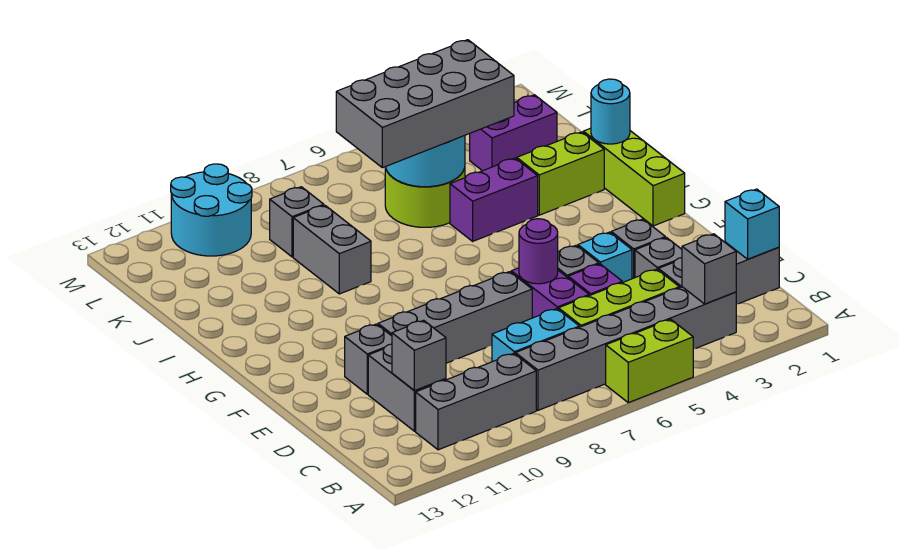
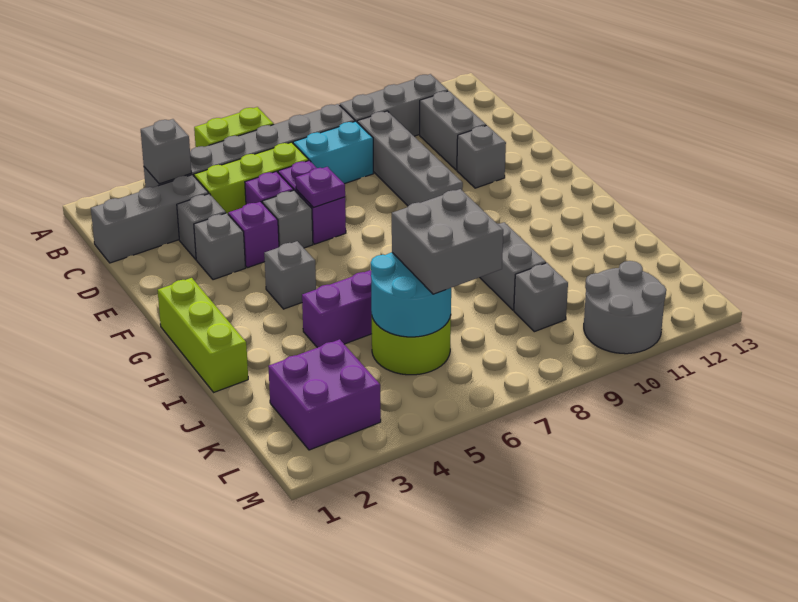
cyan brick C1 level 2 -> none
grey brick C11 level 2 -> grey brick G4 level 1
cyan brick E4 level 1 -> purple brick E4 level 1
purple round brick E6 level 2 -> purple plate E6 level 2
grey brick E7:E10 level 1 -> grey brick C9:F9 level 1
cyan round brick I1 level 2 -> none
lime brick I2:I3 level 1 -> none
grey brick J4:K7 level 3 -> grey brick J6:K7 level 3
purple brick K2:K3 level 1 -> purple brick K2:L3 level 1
cyan round brick L10:M11 level 1 -> grey round brick L10:M11 level 1

